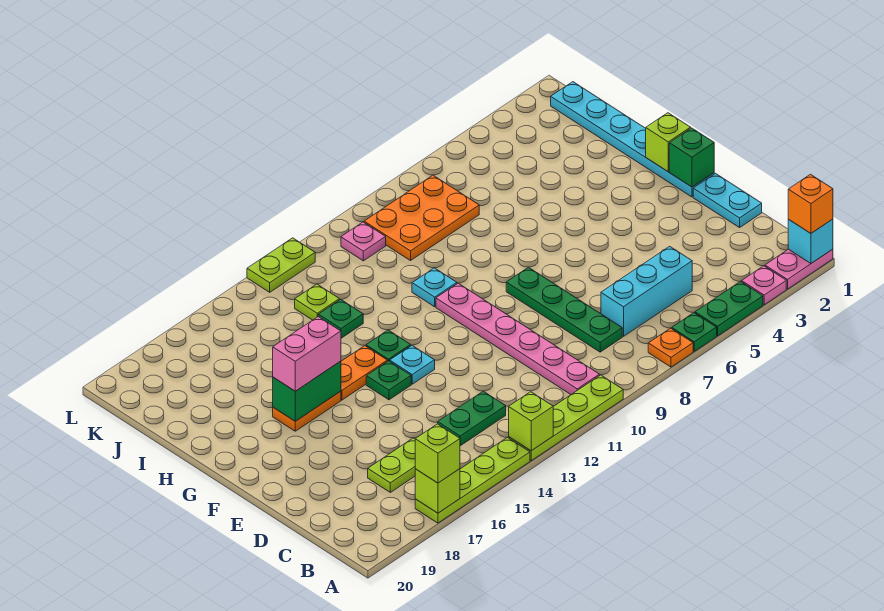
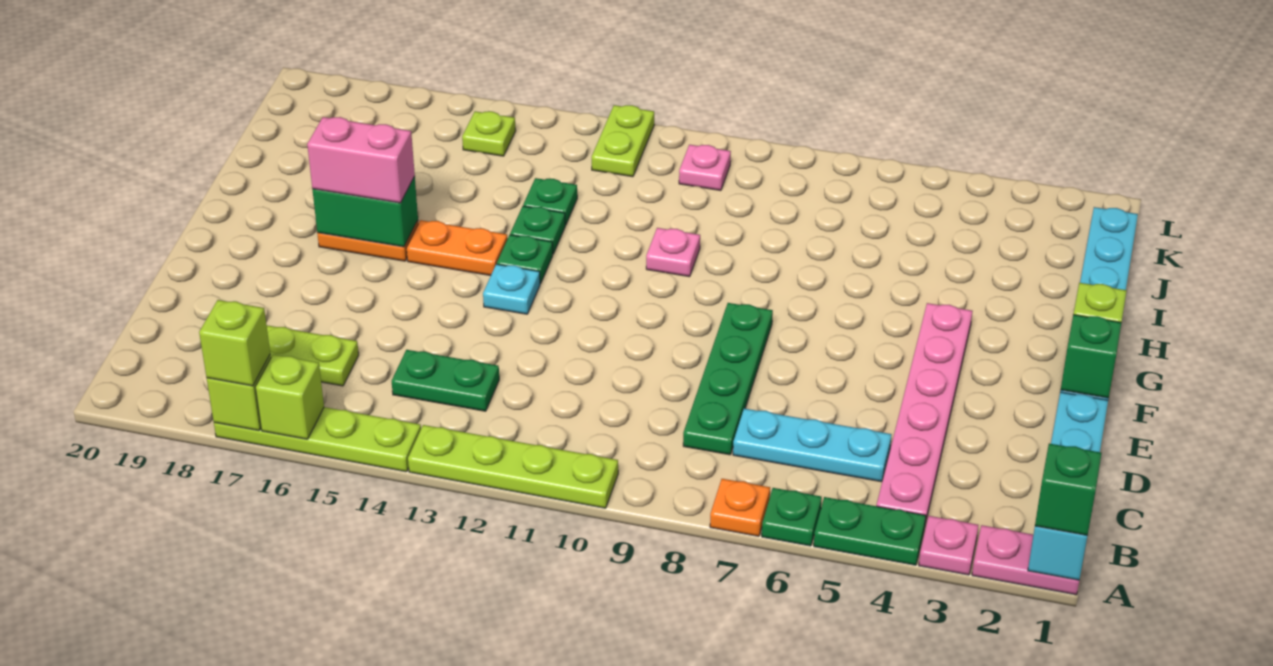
orange brick A1 level 3 -> green brick A1 level 3
lime brick A13 level 2 -> lime brick A16 level 2
pink plate B10:G10 level 1 -> pink plate B4:G4 level 1
cyan brick C5:C7 level 1 -> cyan plate C5:C7 level 1
green plate F14 level 1 -> green plate H13 level 1
cyan plate H10 level 1 -> pink plate H10 level 1
orange plate J7:K9 level 1 -> none
lime plate J13 level 1 -> lime plate K15 level 1
lime plate L12:L13 level 1 -> lime plate K12:L12 level 1

